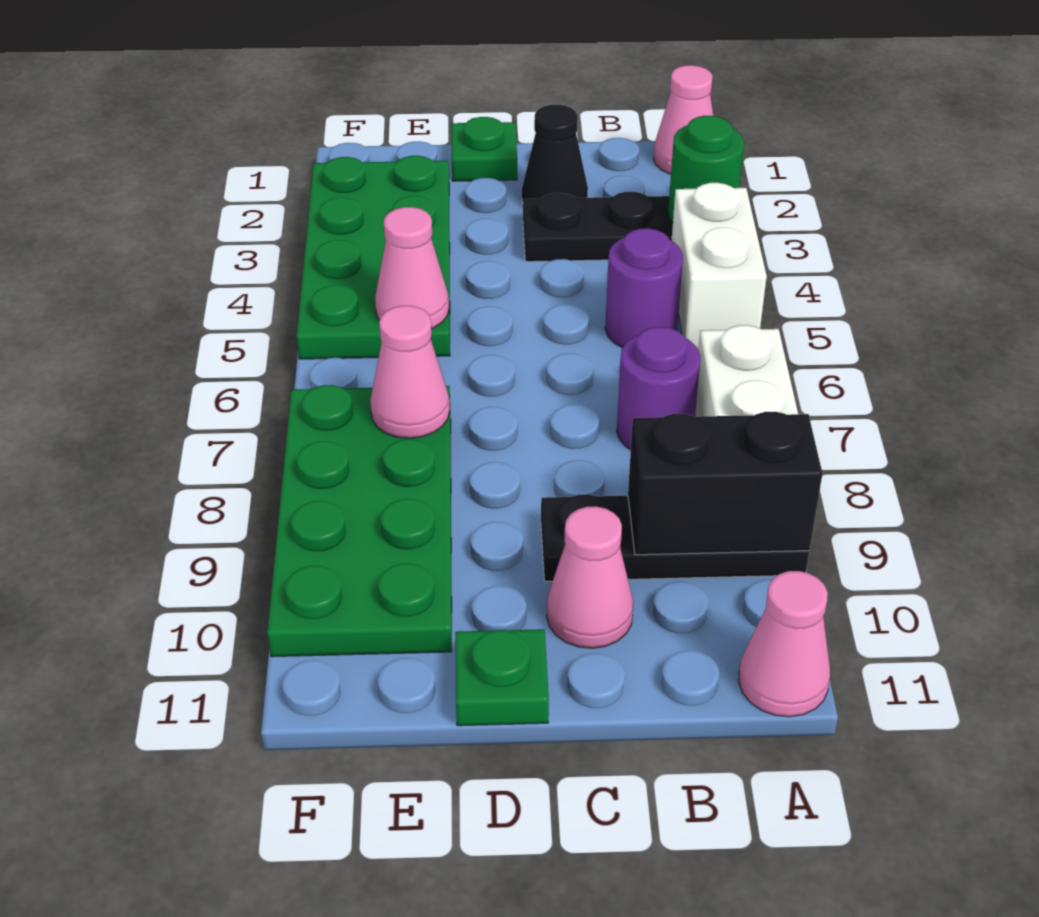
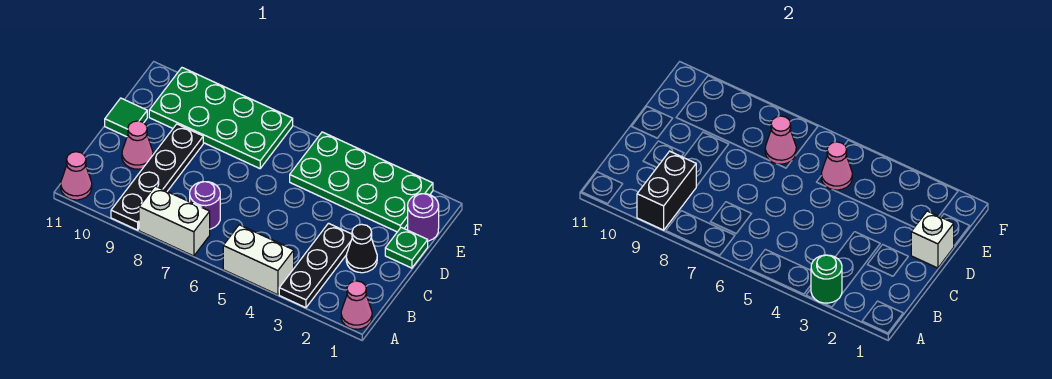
black plate A9:C9 level 1 -> black plate A9:D9 level 1
purple round brick B5 level 1 -> purple round brick E1 level 1
none -> white brick D1 level 2
green plate D11 level 1 -> green tile D11 level 1

